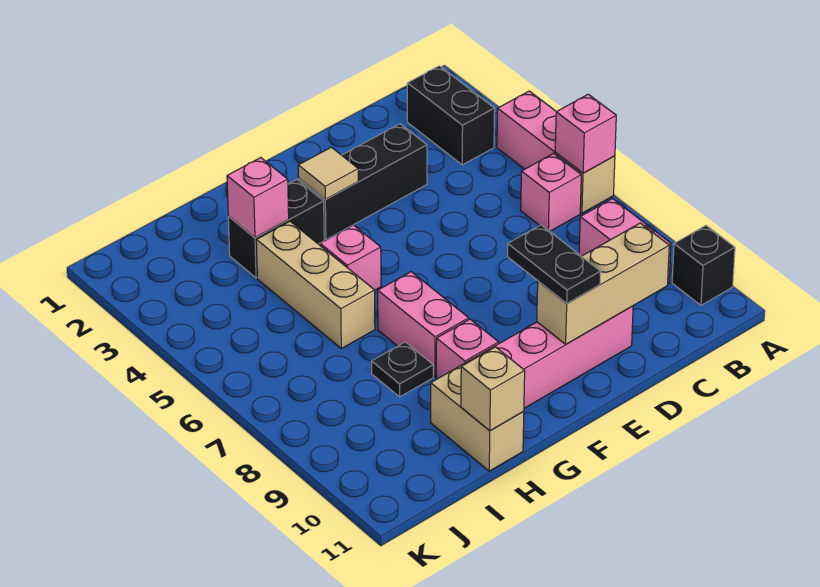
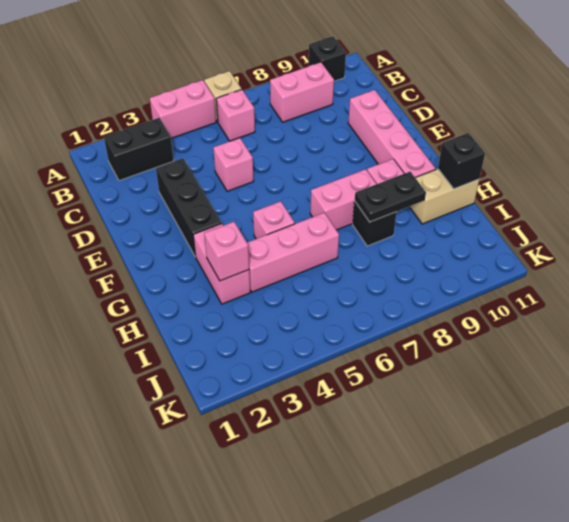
pink brick A6 level 2 -> pink brick D5 level 1
tan brick C10:E10 level 2 -> none
black plate E9:E10 level 3 -> black plate H8:H9 level 2
tan tile F3 level 2 -> none
black brick G3:H3 level 1 -> pink brick G3:H3 level 1
tan brick H4:H6 level 1 -> pink brick H4:H6 level 1
black plate H8 level 1 -> black brick H8 level 1
tan brick H11 level 2 -> black brick H11 level 2

